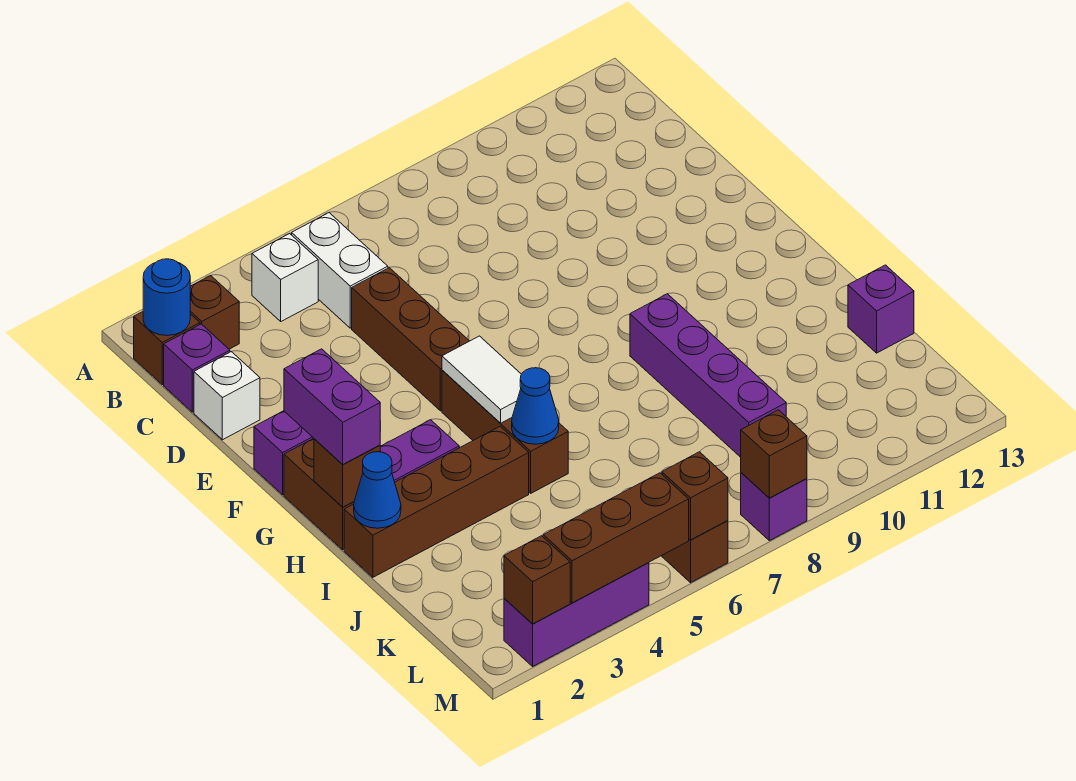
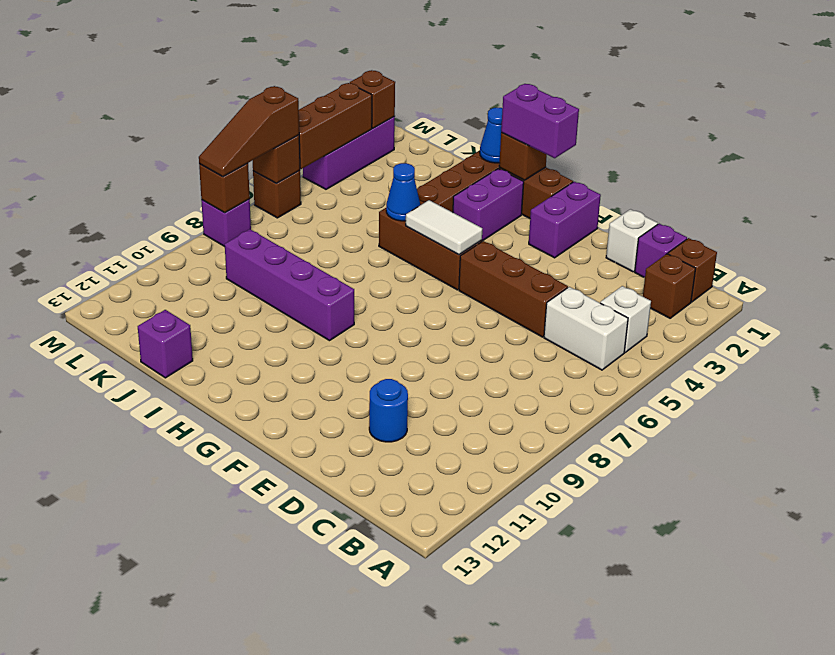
blue round brick B1 level 2 -> blue round brick D11 level 1
none -> brown slope M6:M8 level 3 top 6

